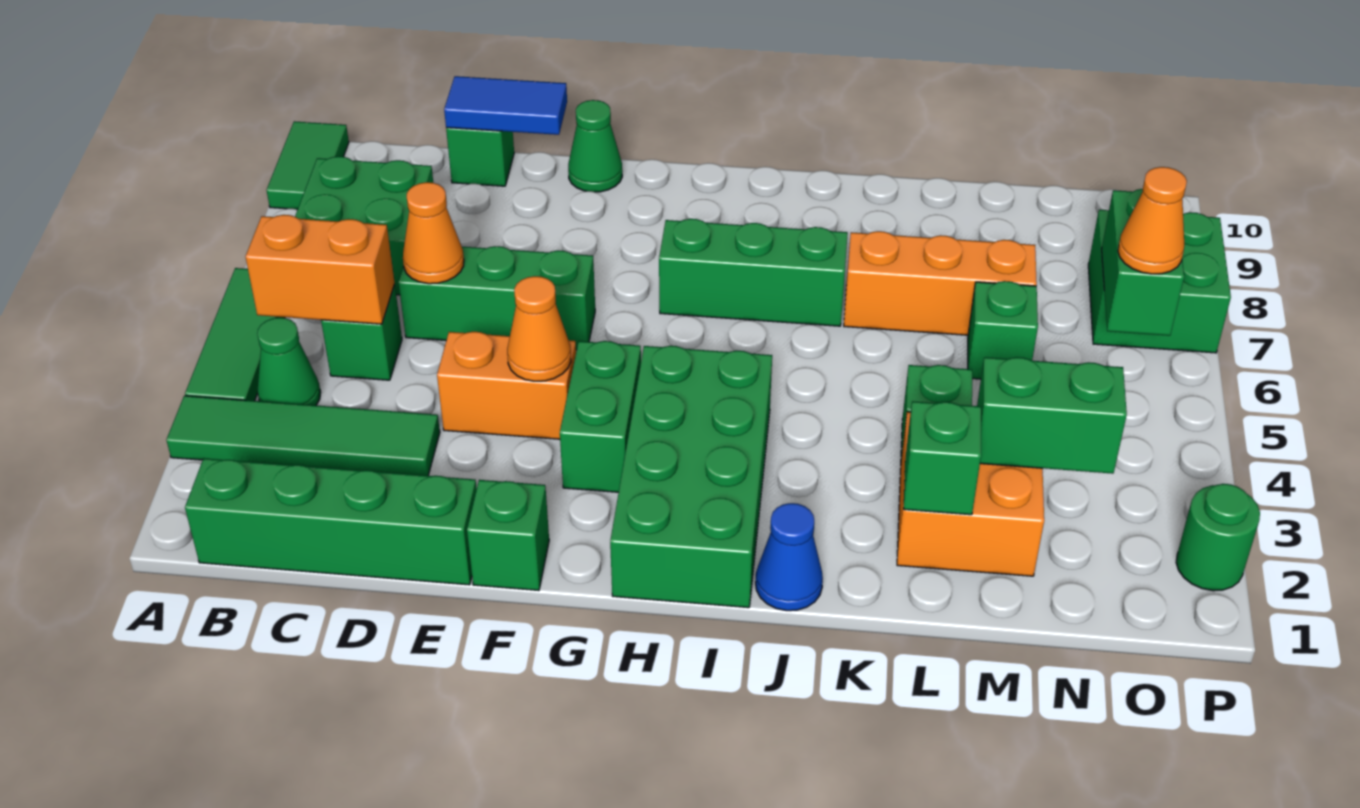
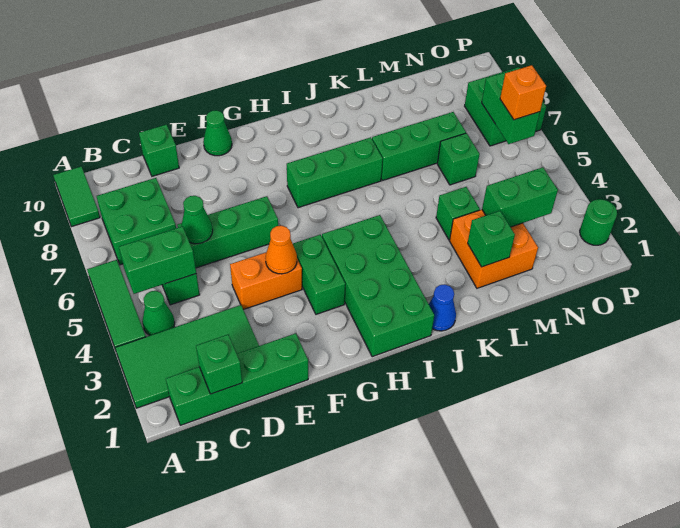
green tile A3:D3 level 1 -> green tile A2:D3 level 1
orange brick B5:C5 level 2 -> green brick B5:C5 level 2
orange cone D6 level 2 -> green cone D6 level 2
blue tile D10:E10 level 2 -> none
green brick F1 level 1 -> green brick C1 level 2
orange brick K7:M7 level 1 -> green brick K7:M7 level 1
orange cone O6 level 3 -> orange brick O6 level 3

